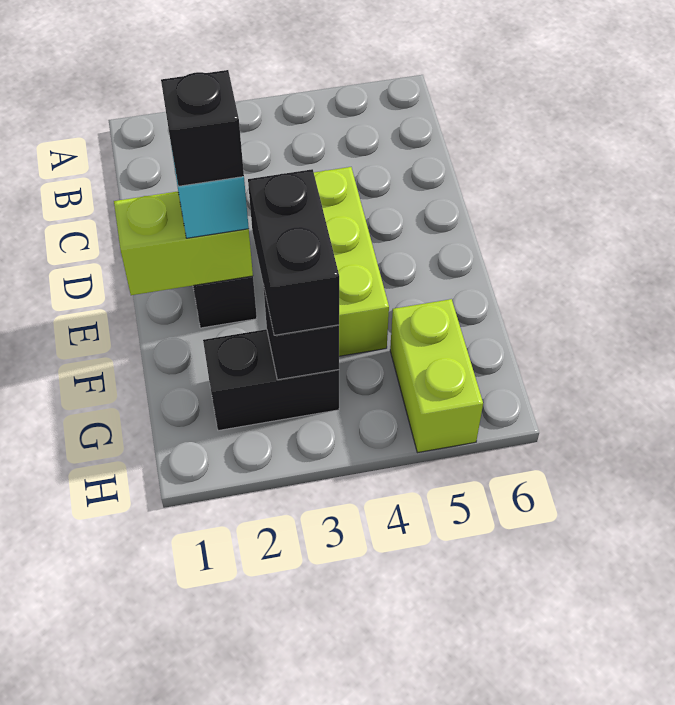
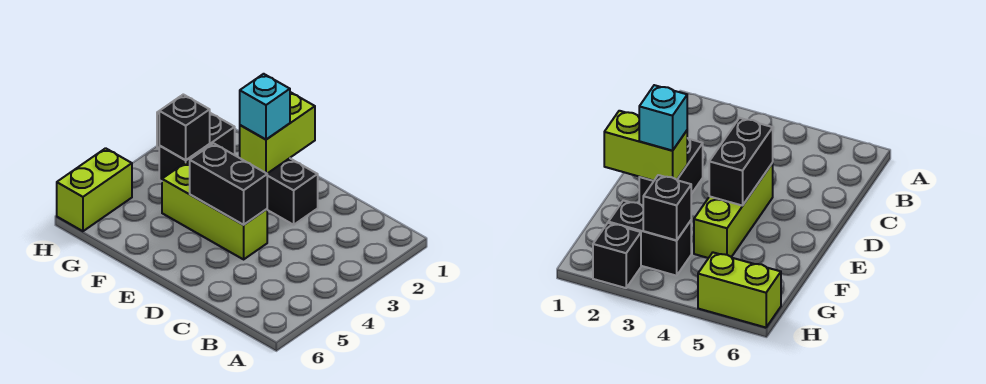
black brick E2 level 4 -> black brick H2 level 1
black brick F3:G3 level 3 -> black brick D4:E4 level 2
lime brick G5:H5 level 1 -> lime brick H5:H6 level 1

